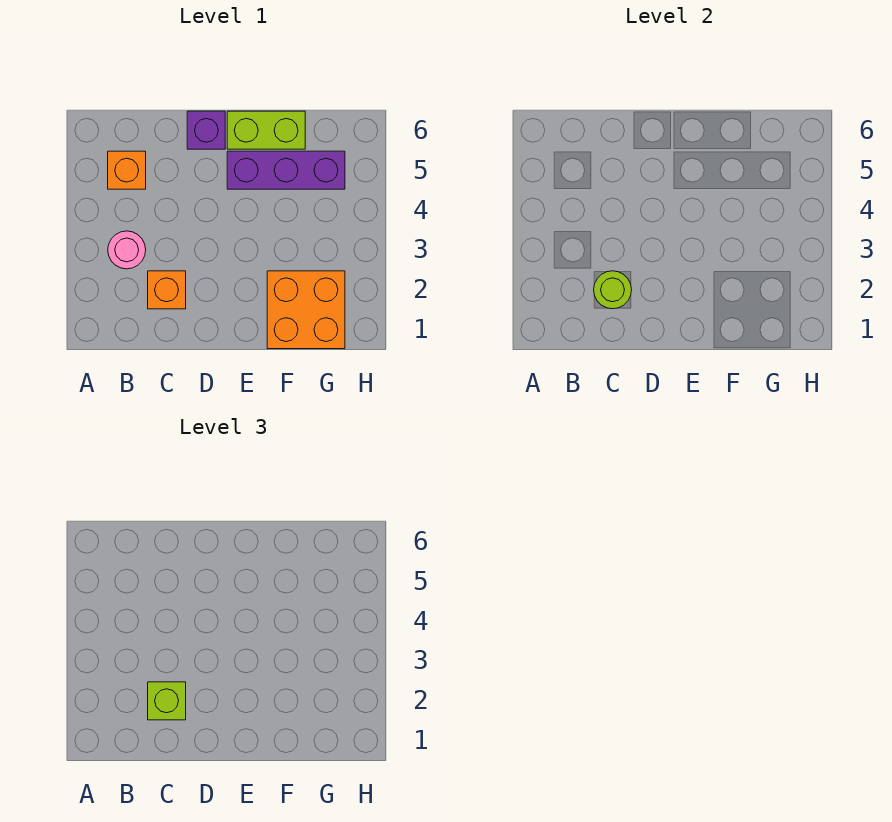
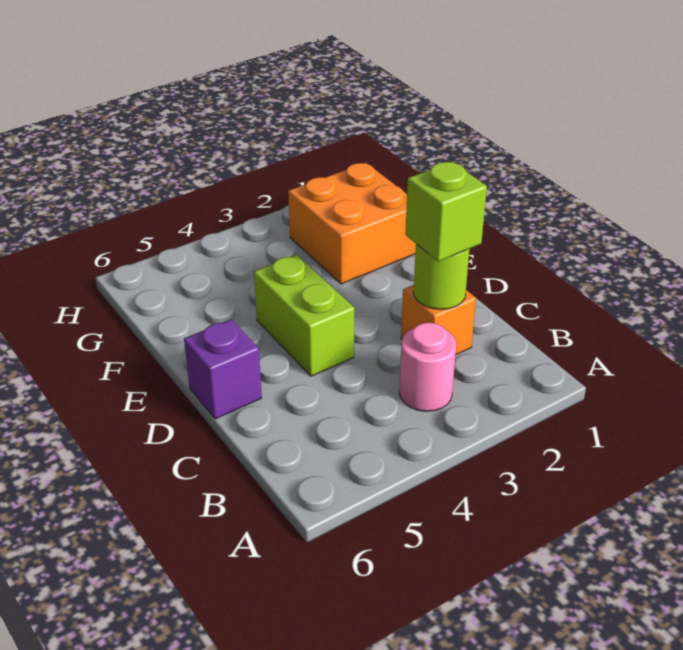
orange brick B5 level 1 -> none
purple brick E5:G5 level 1 -> none
lime brick E6:F6 level 1 -> lime brick D4:E4 level 1

